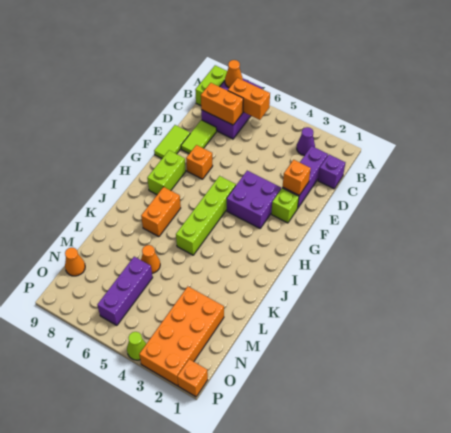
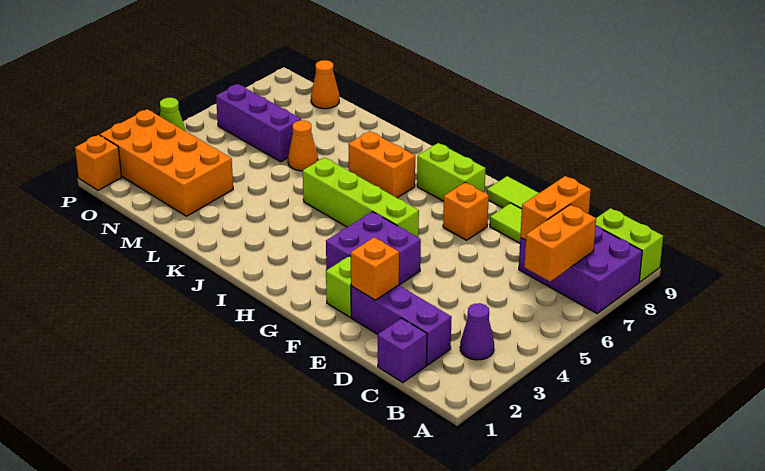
orange cone A8 level 2 -> none

